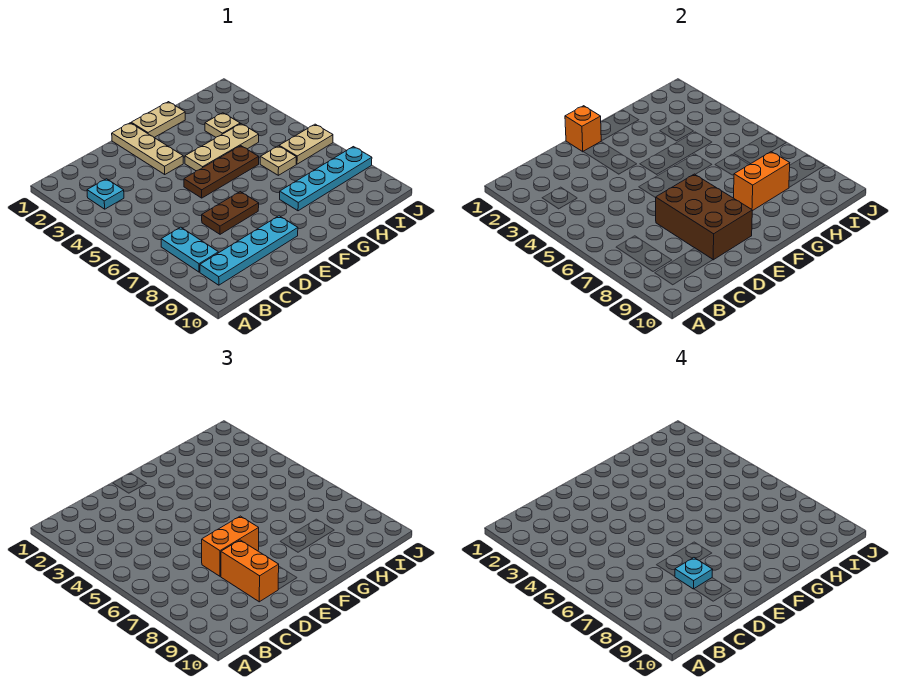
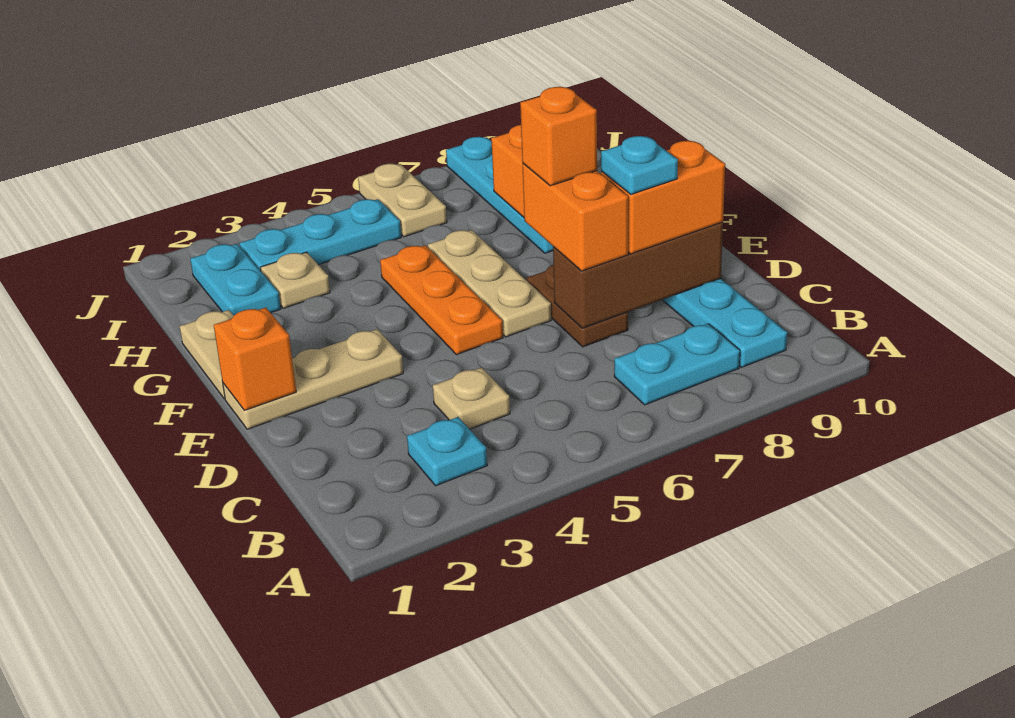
brown brick D7:E9 level 2 -> brown brick D7:D9 level 2
brown plate E5:G5 level 1 -> orange plate E5:G5 level 1
none -> orange brick E7 level 4
tan plate F4:H4 level 1 -> tan plate E6:G6 level 1
none -> cyan plate H2:I2 level 1
tan plate H6 level 1 -> tan plate C4 level 1
none -> cyan plate I3:I5 level 1

